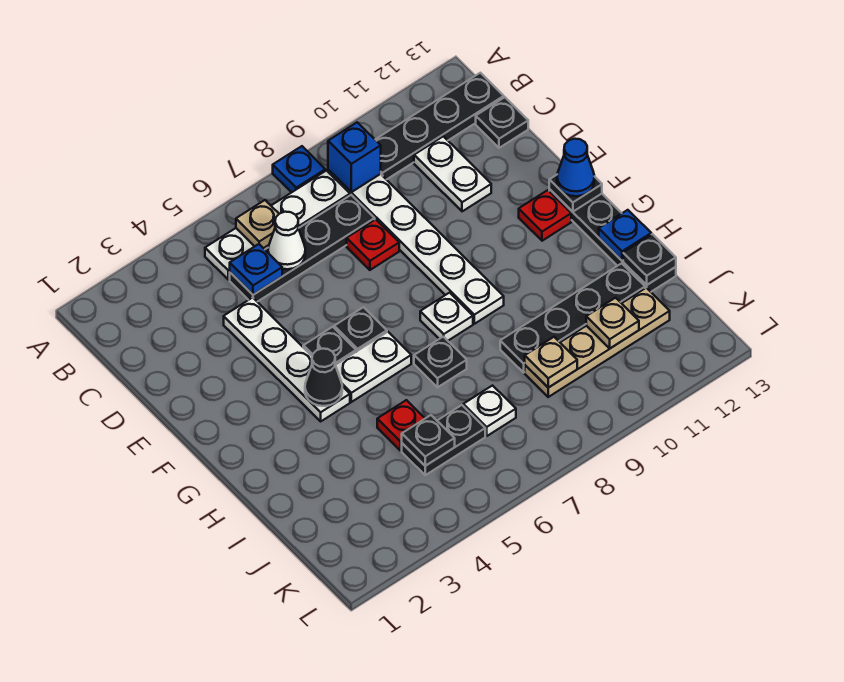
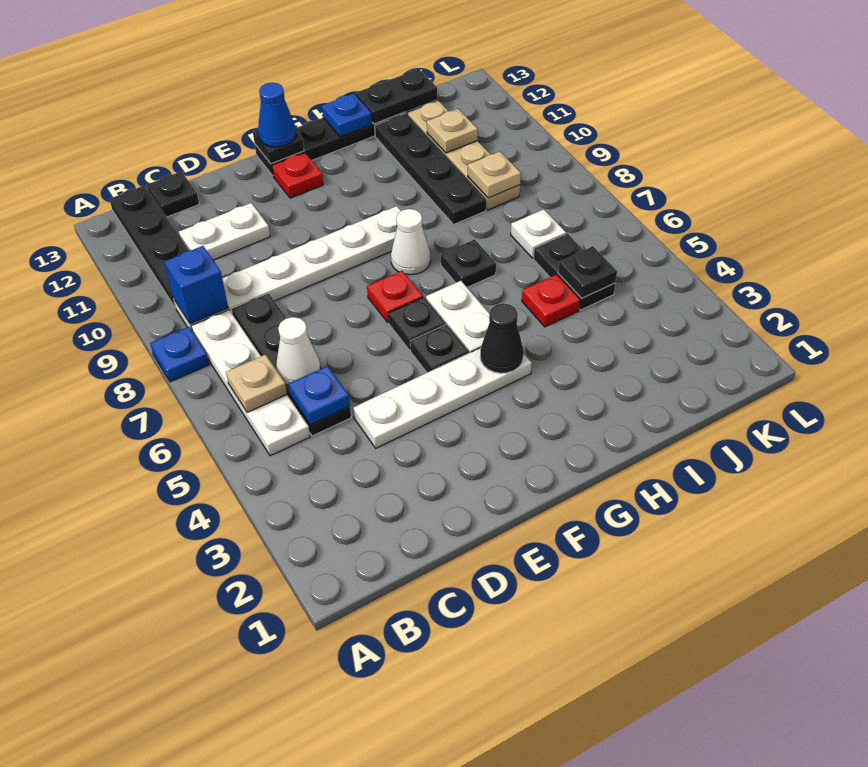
red plate D8 level 1 -> red plate F7 level 1
white plate G8 level 1 -> white cone G8 level 1
black plate I13 level 2 -> black plate I13:J13 level 2

